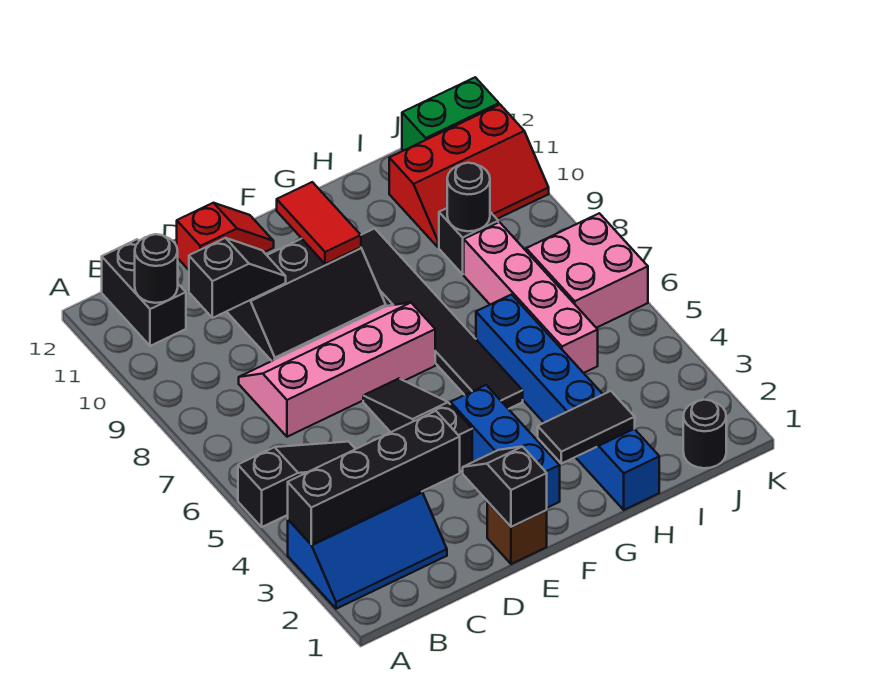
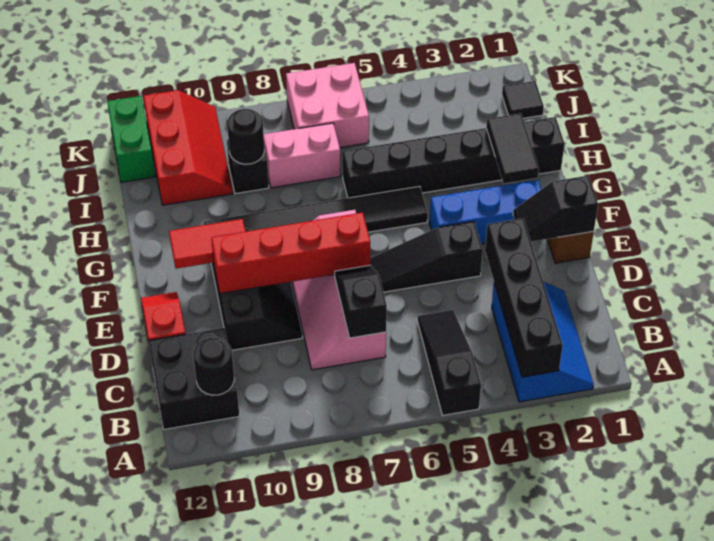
black brick B11:B12 level 1 -> black brick B11:C12 level 1
black slope C10:D10 level 2 top C -> black slope C7:D7 level 2 top C
none -> red brick E7:E10 level 2
blue brick H1:H6 level 1 -> black brick H1:H6 level 1
pink brick I5:I8 level 1 -> pink brick I7:I8 level 1
black round brick J1 level 1 -> black tile J1 level 1

